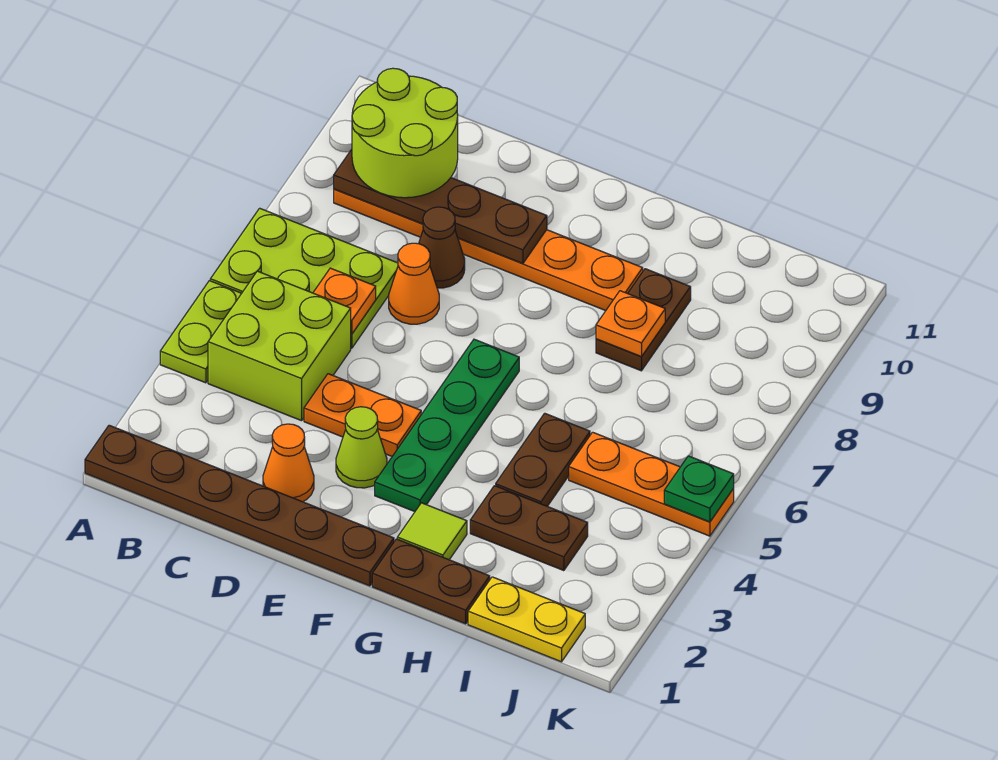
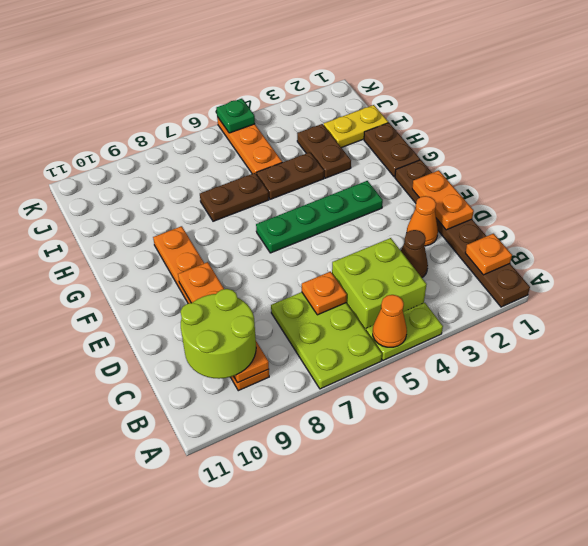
brown plate B9:E9 level 2 -> orange plate B9:E9 level 2
orange plate D4:E4 level 1 -> orange plate D1:E1 level 2
orange cone D7 level 1 -> orange cone A5 level 2
brown cone D8 level 1 -> brown cone C3 level 1
lime cone E3 level 1 -> none
lime tile G2 level 1 -> none
brown plate H8:H9 level 1 -> brown plate H6:H7 level 1
orange plate H8 level 2 -> orange plate B1 level 2
yellow plate I1:J1 level 1 -> yellow plate I1:I2 level 1

